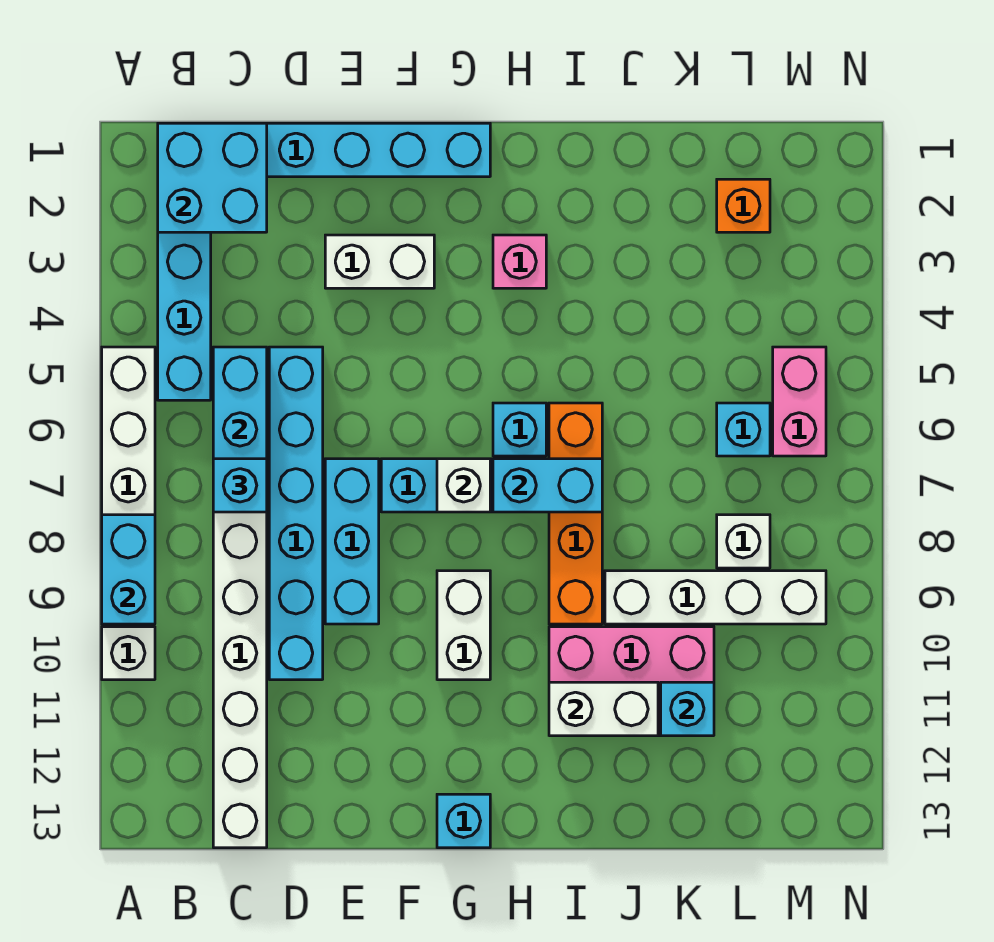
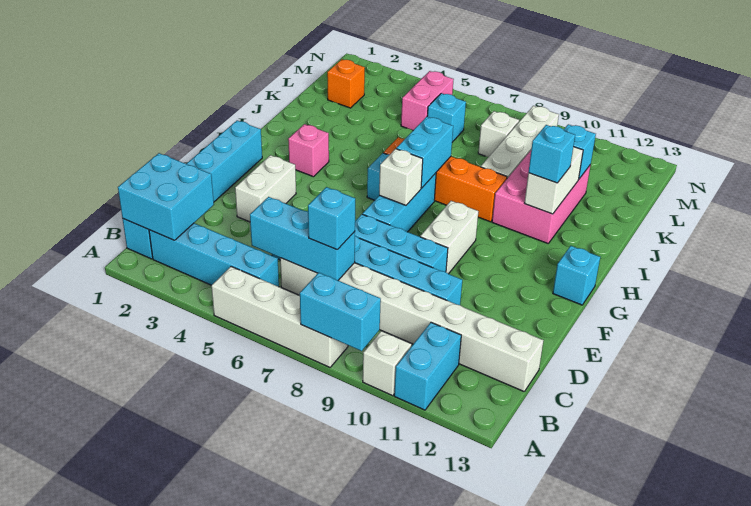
none -> cyan brick A11:B11 level 1
white brick G9:G10 level 1 -> white brick F9:G9 level 1
none -> cyan brick I11 level 3
pink brick M5:M6 level 1 -> pink brick L5:M5 level 1

